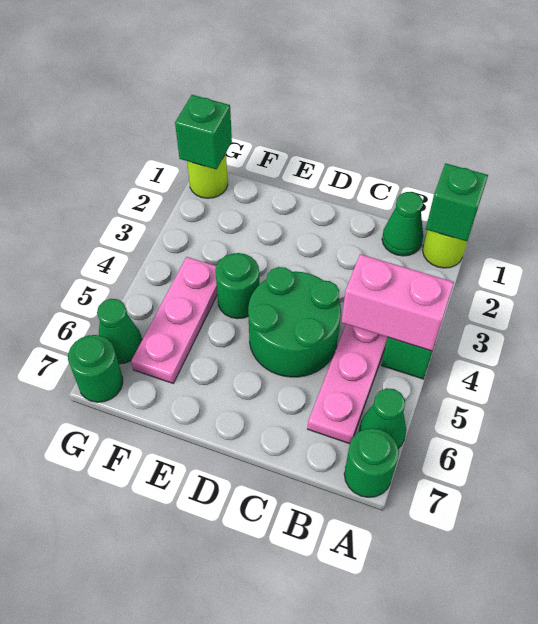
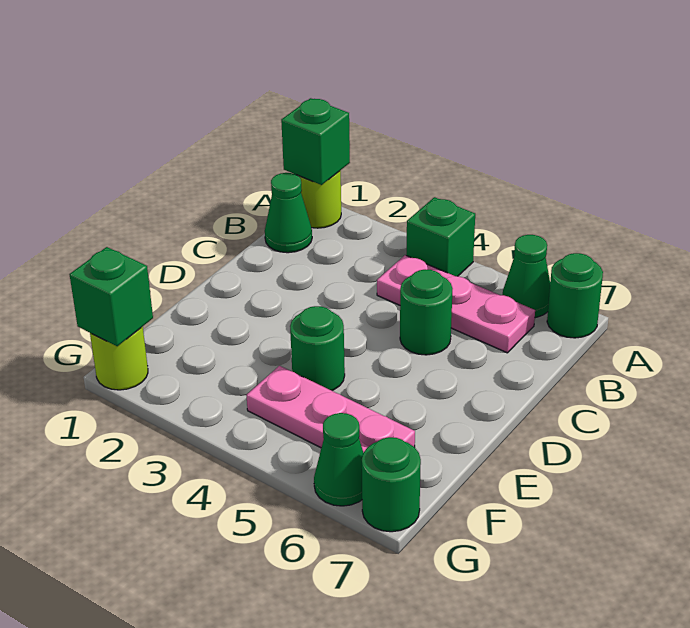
pink brick A4:B4 level 2 -> none
green round brick C4:D5 level 1 -> green round brick C5 level 1

